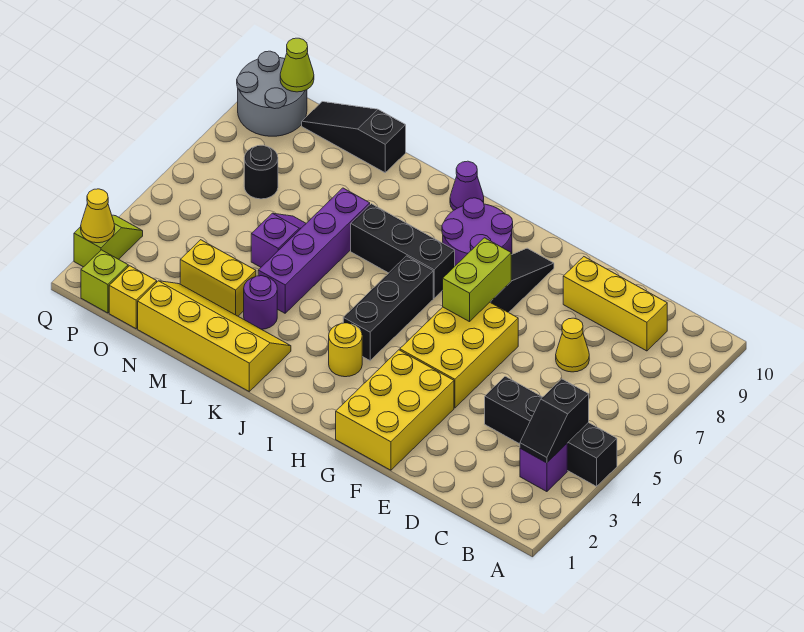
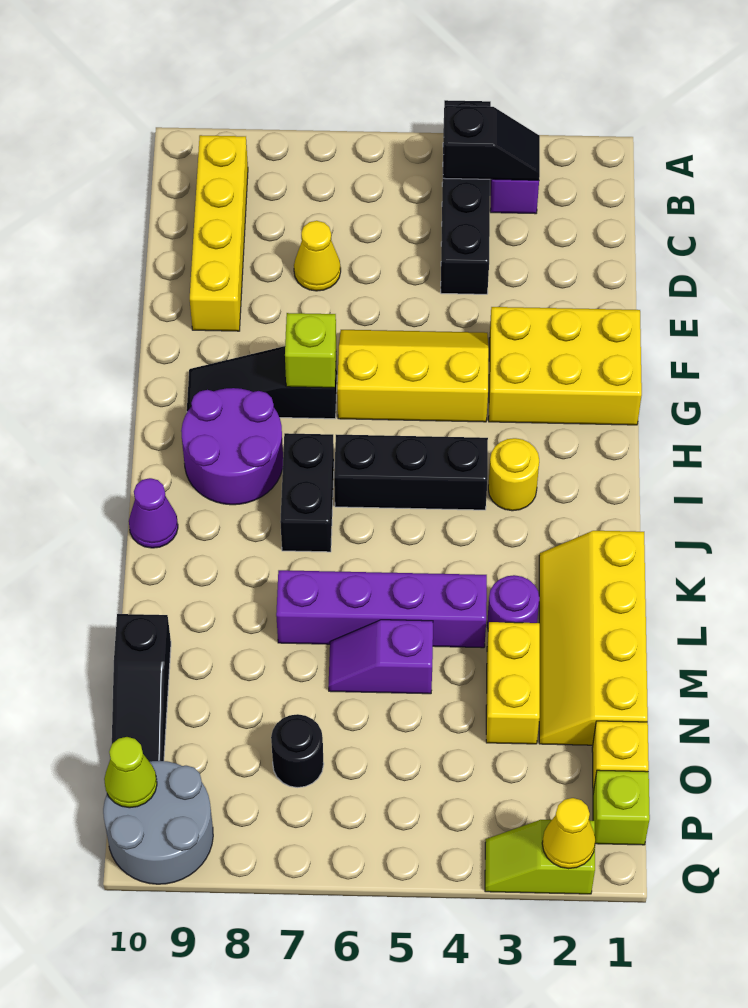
yellow brick C9:E9 level 1 -> yellow brick B9:E9 level 1
yellow brick F4:G6 level 1 -> yellow slope F4:G6 level 1 top G
lime brick G6:G7 level 2 -> lime brick G7 level 2
black brick I7:K7 level 1 -> black brick I7:J7 level 1

